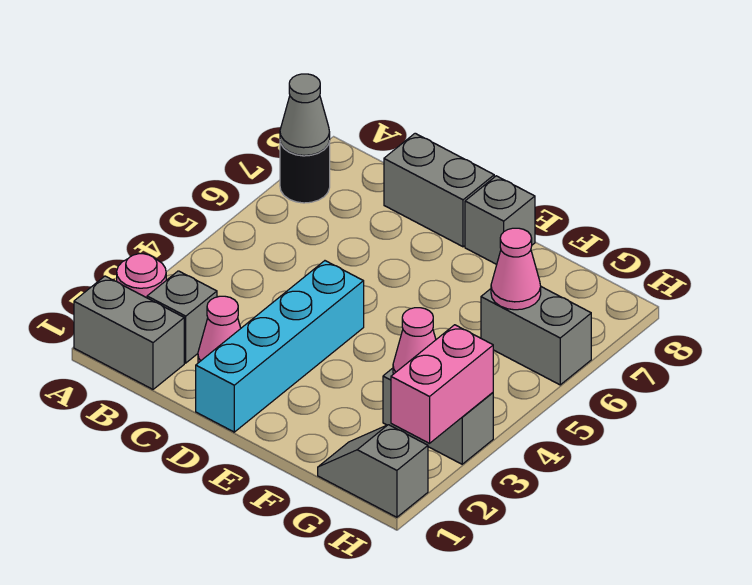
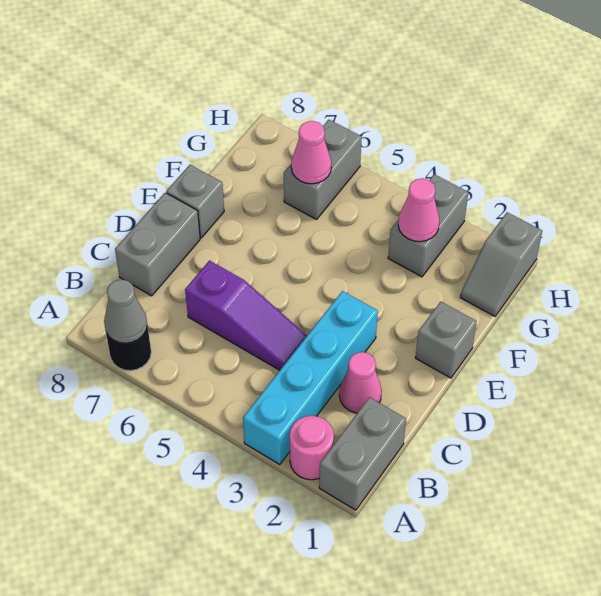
grey brick B2 level 1 -> grey brick E1 level 1
none -> purple slope C4:C6 level 1 top 6
cyan brick D1:D4 level 1 -> cyan brick A3:D3 level 1
pink brick H2:H3 level 2 -> none

